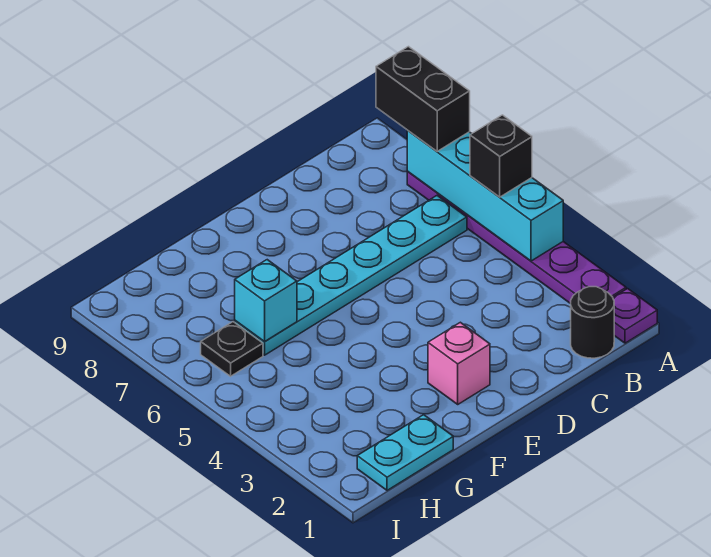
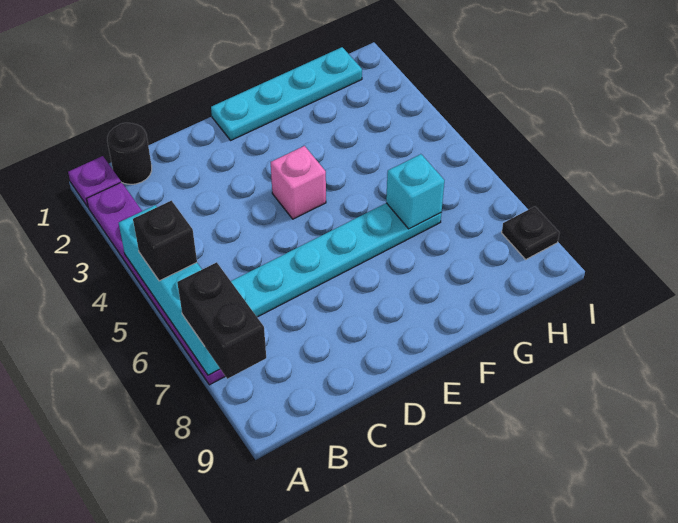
pink brick E2 level 1 -> pink brick E4 level 1
cyan plate G1:H1 level 1 -> cyan plate E1:H1 level 1
black plate H6 level 1 -> black plate I8 level 1

